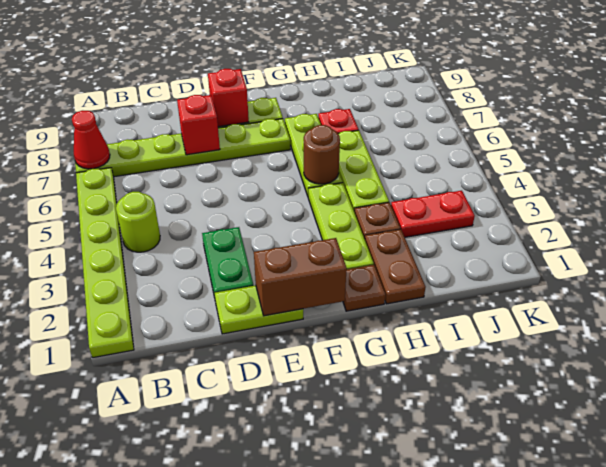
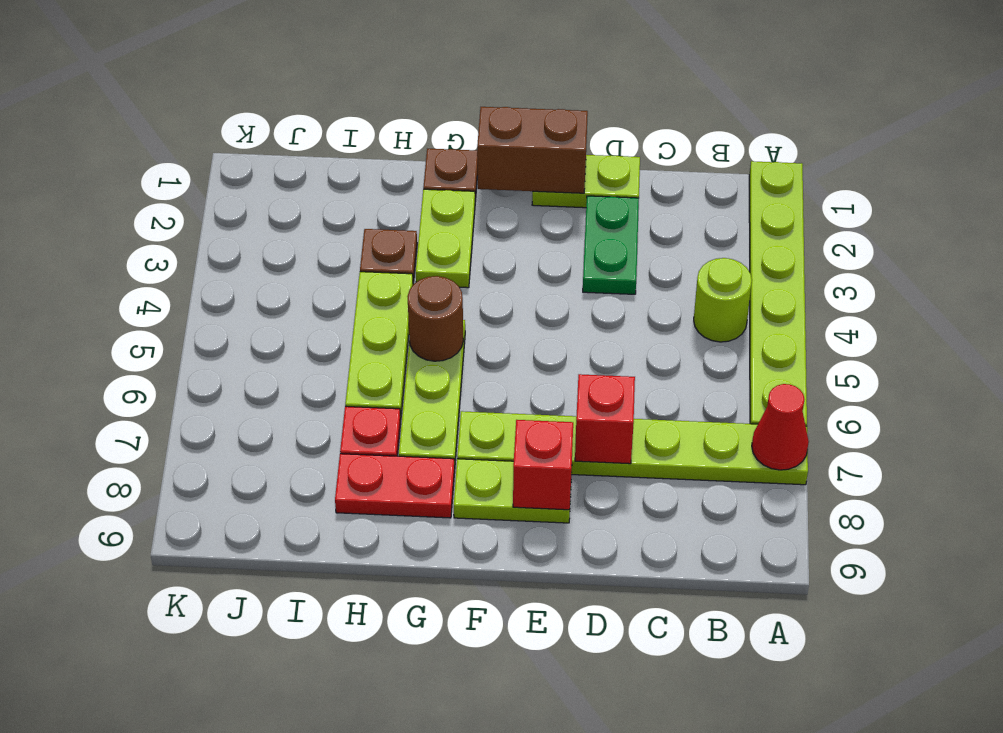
lime plate G2:G4 level 1 -> lime plate G2:G3 level 1
brown plate H1:H2 level 1 -> none
red plate I3:J3 level 1 -> red plate G8:H8 level 1

